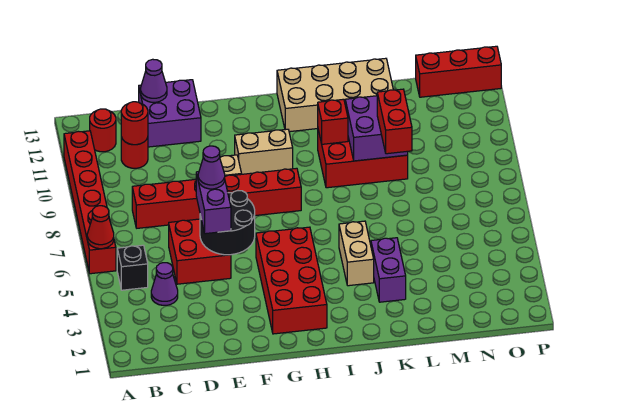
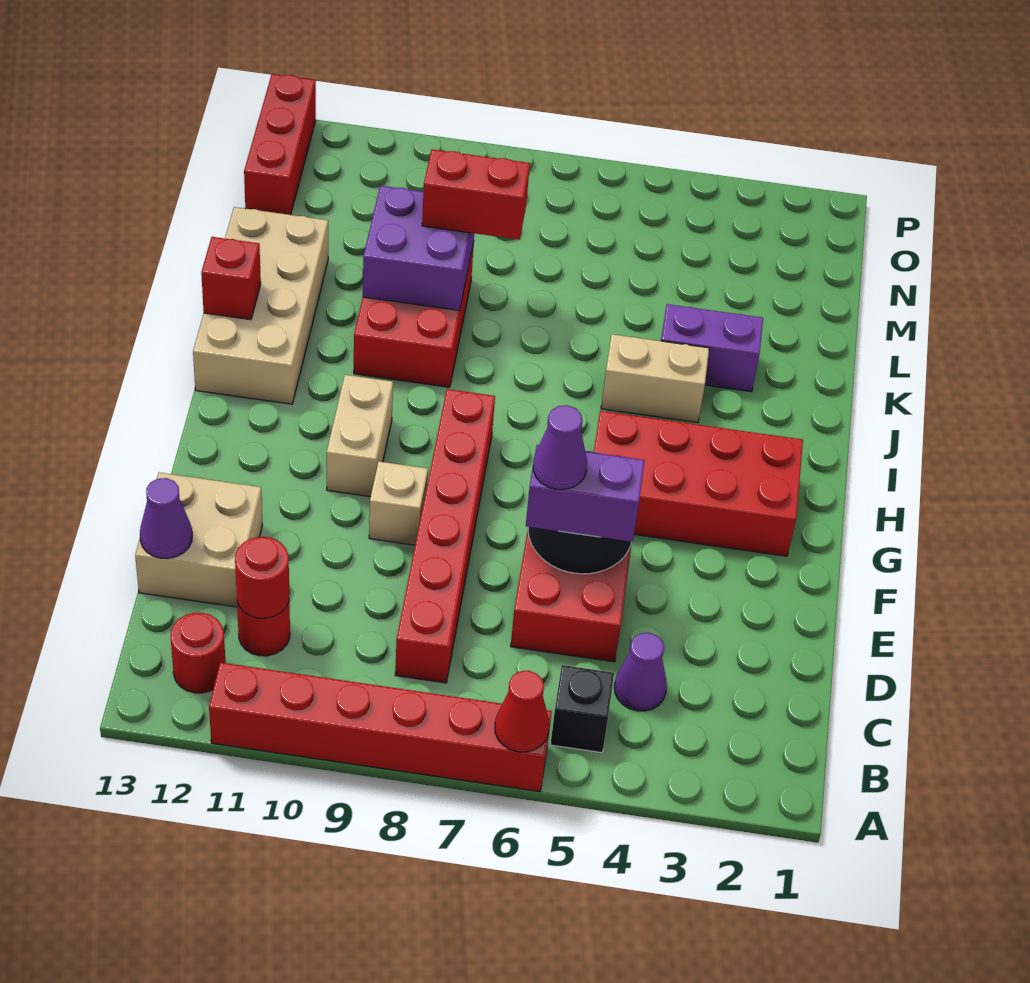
purple brick D12:E13 level 1 -> tan brick D12:E13 level 1
red brick J10 level 2 -> red brick J13 level 2

